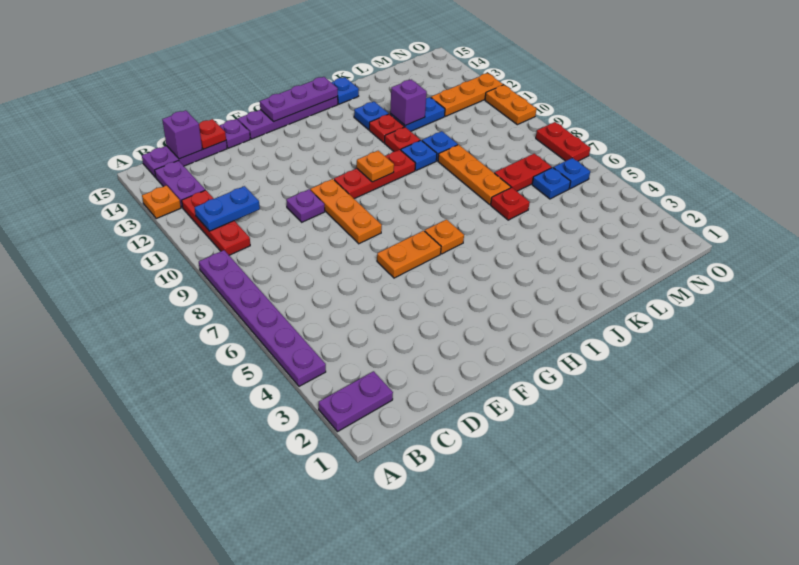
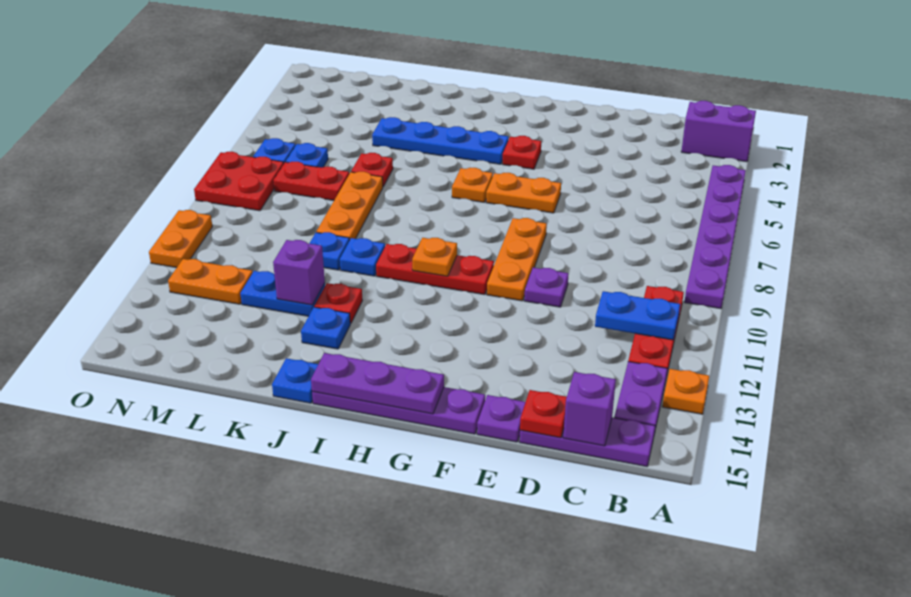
purple plate A2:B2 level 1 -> purple brick A2:B2 level 1
none -> blue plate H4:K4 level 1
red plate J11 level 1 -> red plate G4 level 1
orange plate M12:O12 level 1 -> orange plate M12:N12 level 1
red plate O7:O8 level 1 -> red plate N7:O8 level 1

